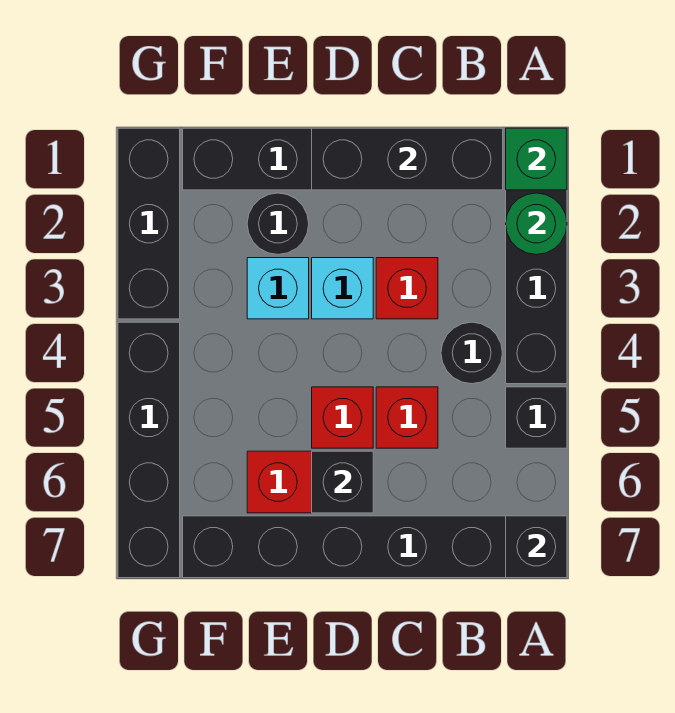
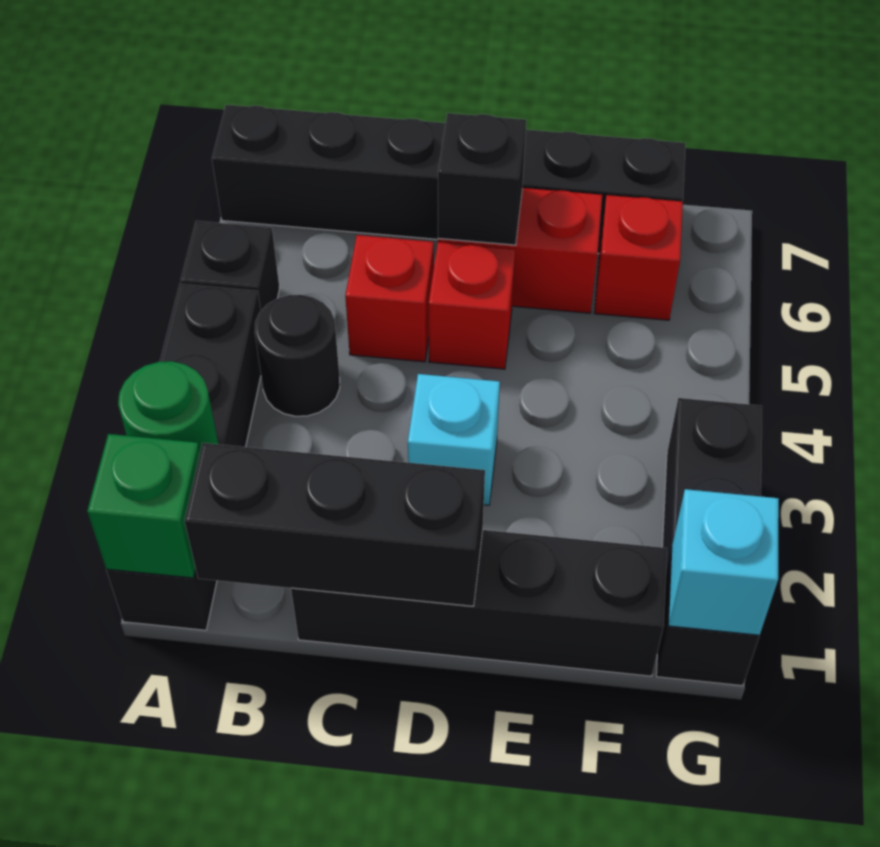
black brick A7 level 2 -> none
red brick C3 level 1 -> red brick F6 level 1
black round brick E2 level 1 -> none
cyan brick E3 level 1 -> cyan brick G1 level 2
black brick G4:G7 level 1 -> none

